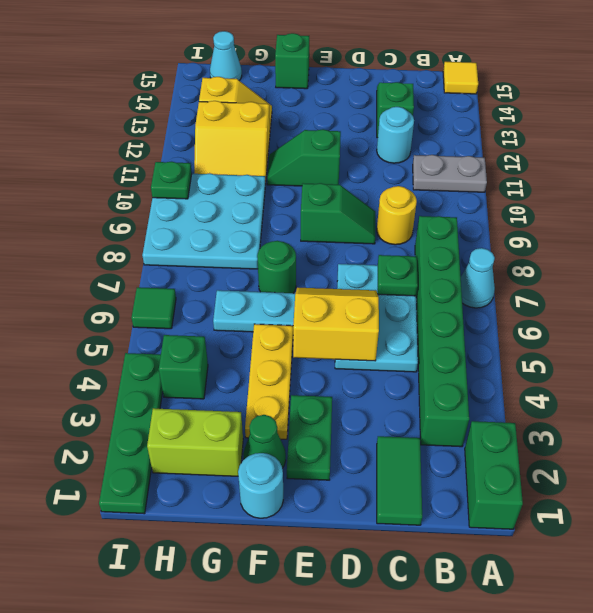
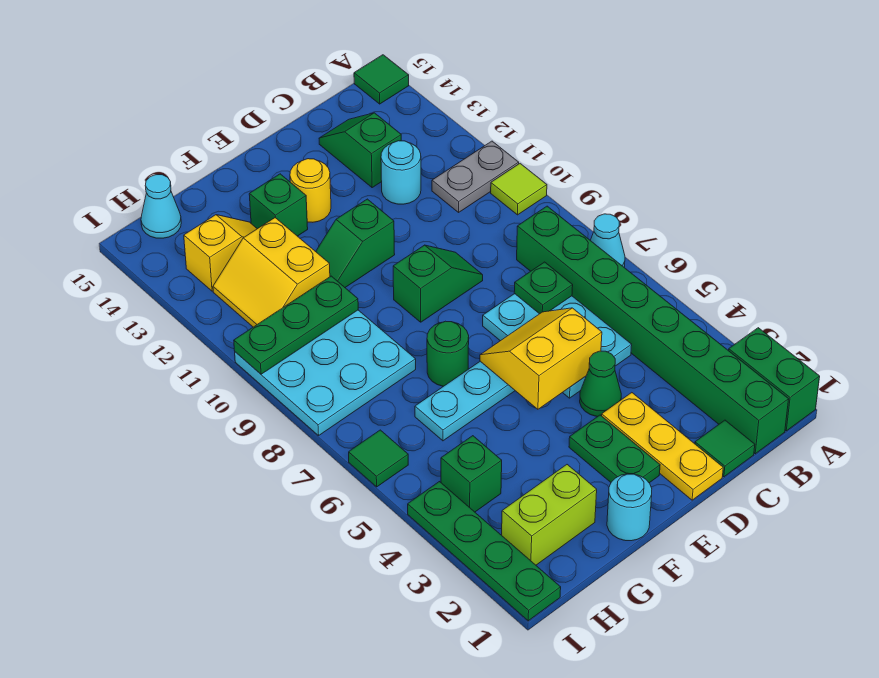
none -> lime tile A10 level 1
yellow tile A15 level 1 -> green tile A15 level 1
green brick B3:B8 level 1 -> green brick B1:B8 level 1
green tile C1:C2 level 1 -> green tile C1 level 1
yellow round brick C9 level 1 -> yellow round brick E13 level 1
green cone F2 level 1 -> green cone D4 level 1
yellow plate F3:F5 level 1 -> yellow plate D1:D3 level 1
green brick F15 level 1 -> green brick F13 level 1
yellow slope G11:H12 level 1 top 12 -> yellow slope G11:H12 level 1 top G
green plate I10 level 2 -> green plate G10:I10 level 2

